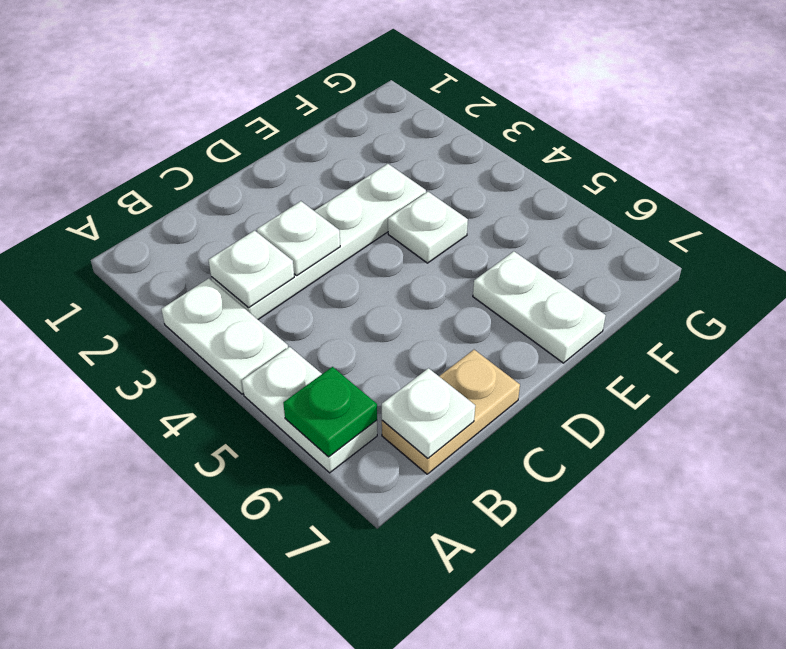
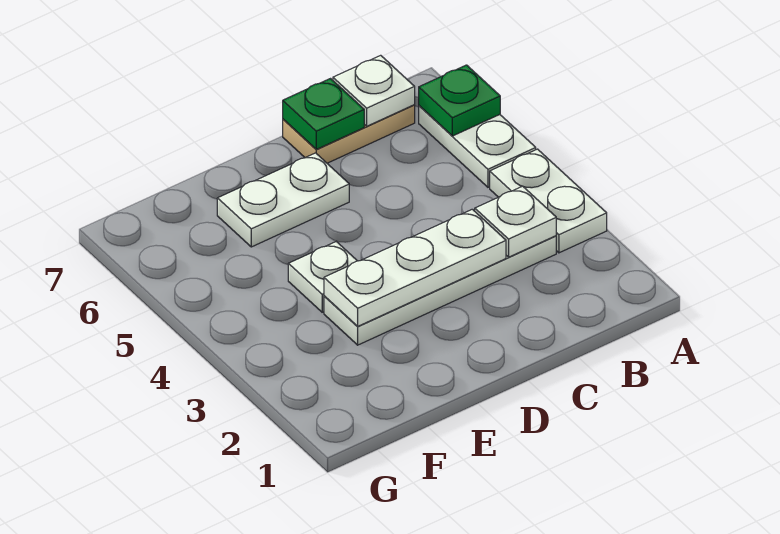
white plate C3 level 2 -> white plate C3:E3 level 2
none -> green plate C7 level 2
white plate E6:E7 level 1 -> white plate D6:E6 level 1

